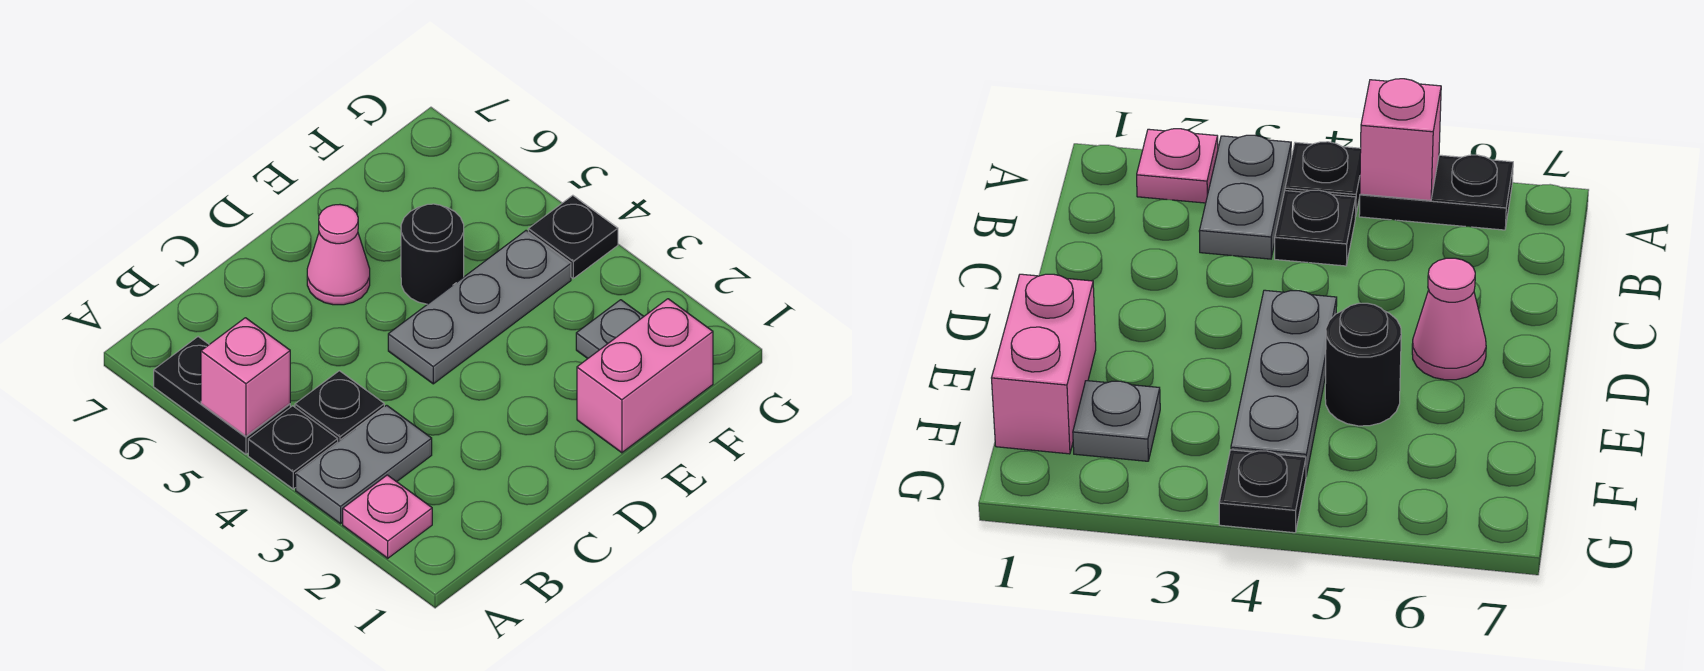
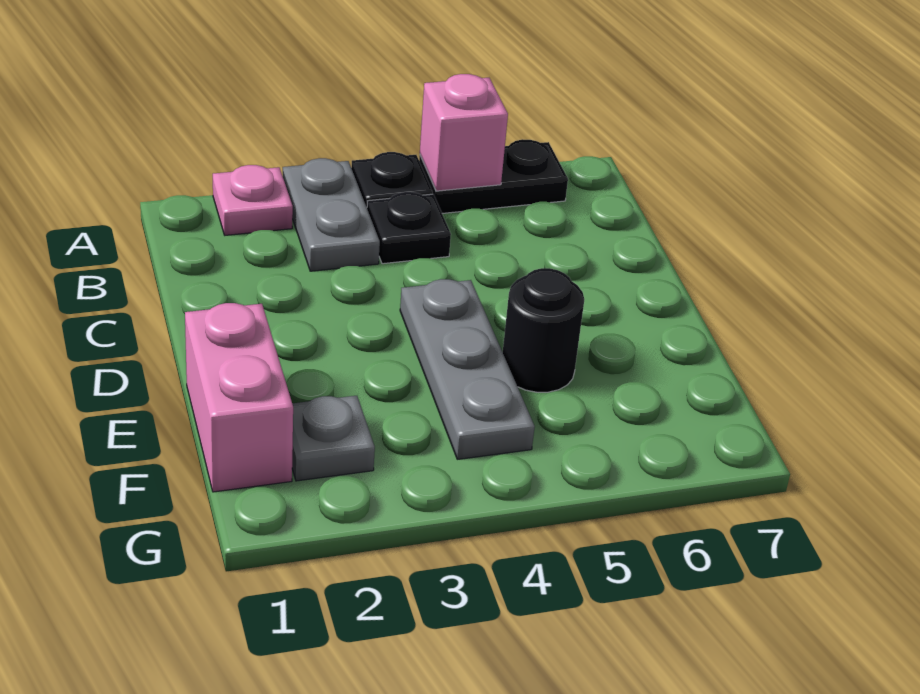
pink cone D6 level 1 -> none
black plate G4 level 1 -> none

